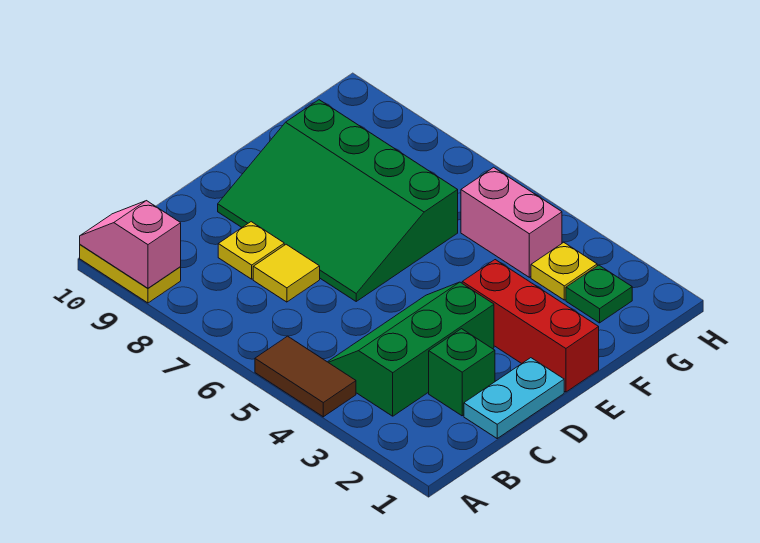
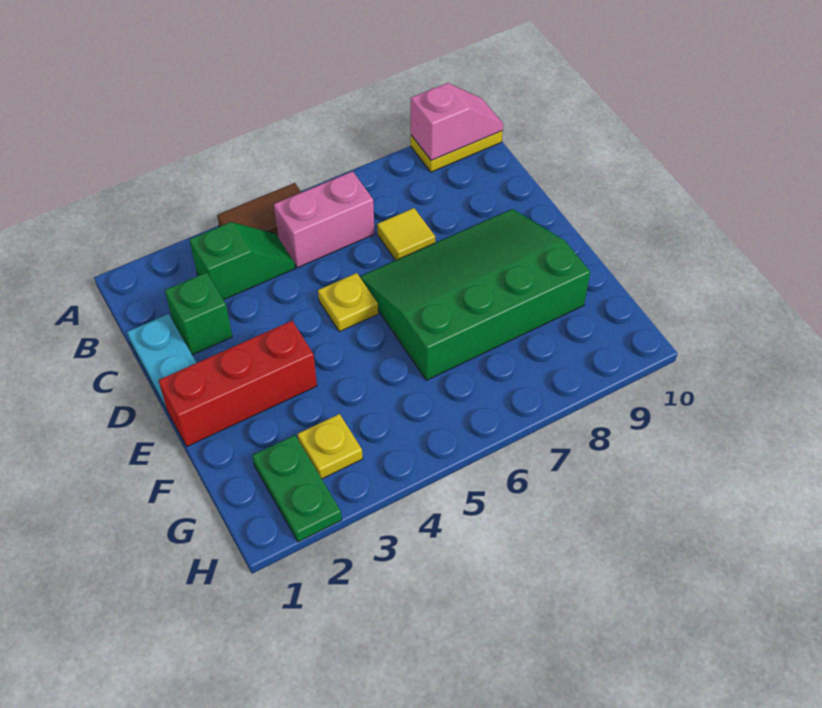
green slope B3:D4 level 1 top 3 -> green slope B3:B4 level 1 top 3
yellow plate C8 level 1 -> yellow plate D5 level 1
green plate G2 level 1 -> green plate G2:H2 level 1
pink brick G4:G5 level 1 -> pink brick B5:B6 level 1

